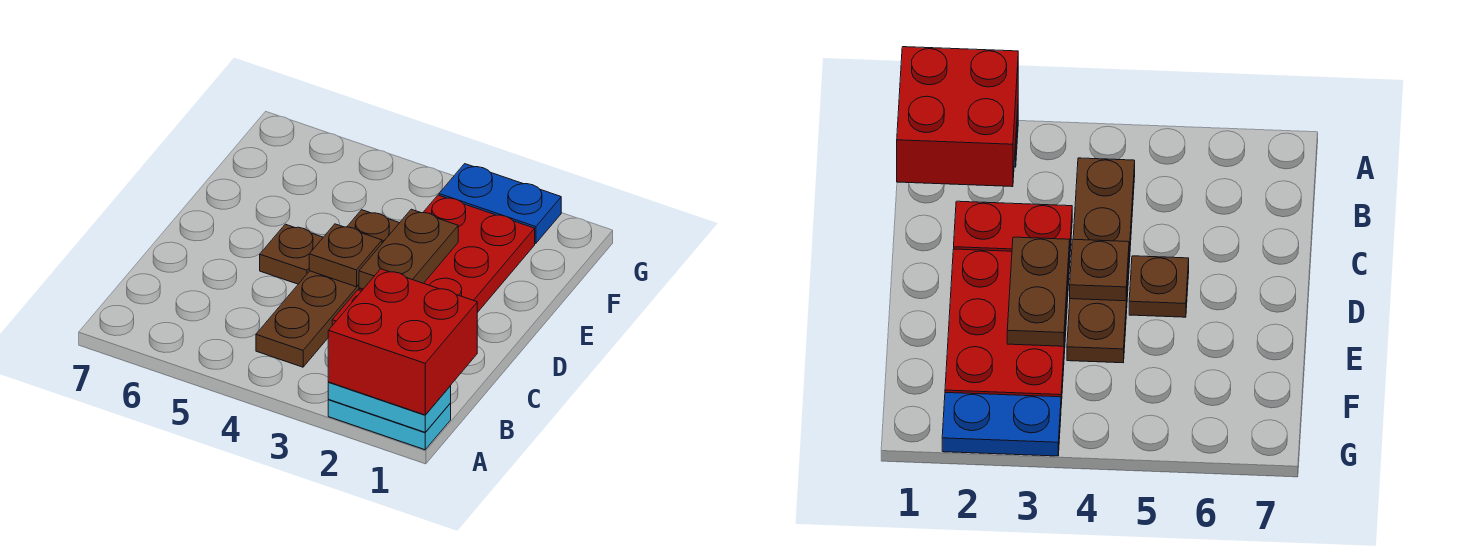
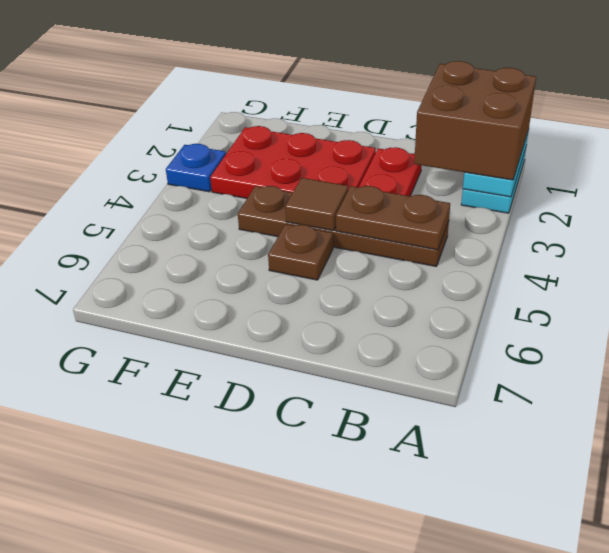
red brick A1:B2 level 3 -> brown brick A1:B2 level 3
brown plate D3:E3 level 2 -> brown plate B4:C4 level 2
brown plate D4 level 2 -> brown tile D4 level 2
blue plate G2:G3 level 1 -> blue plate G3 level 1

